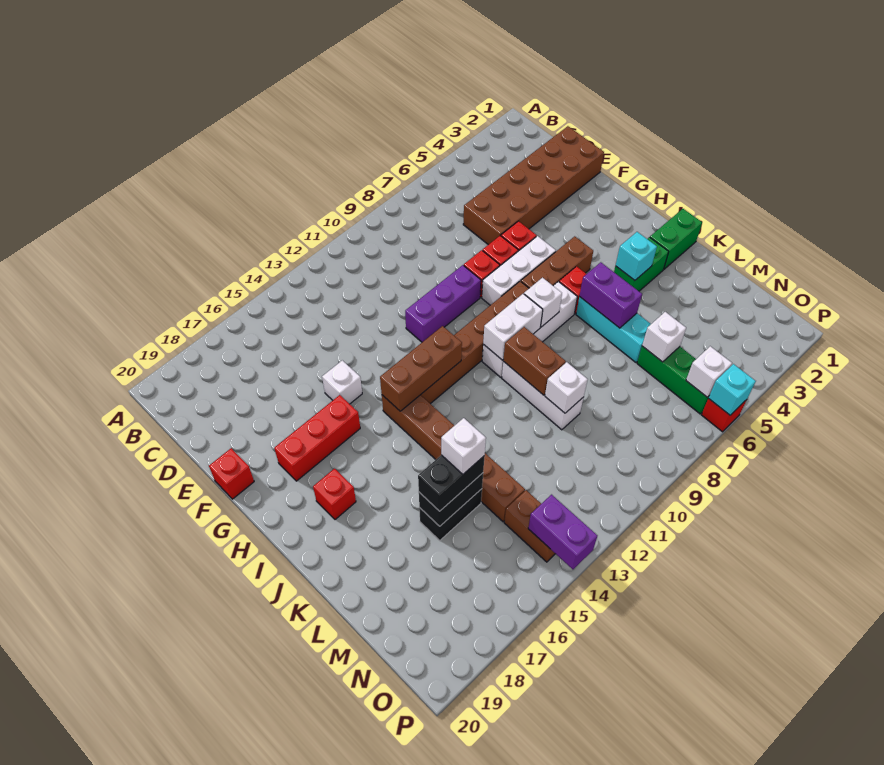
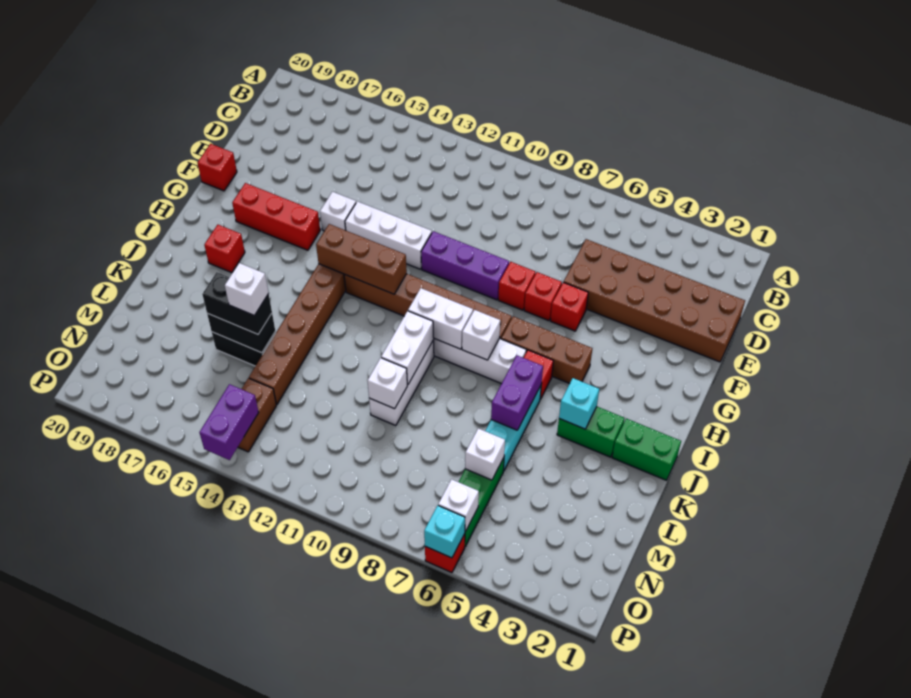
white brick G6:G8 level 1 -> white brick F12:F14 level 1
brown brick J10:K10 level 2 -> white brick J10:K10 level 2

